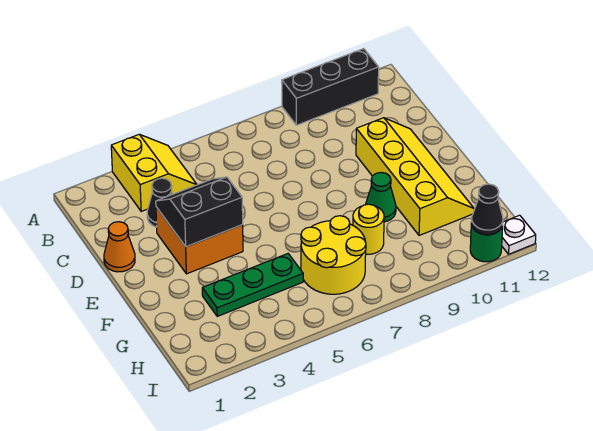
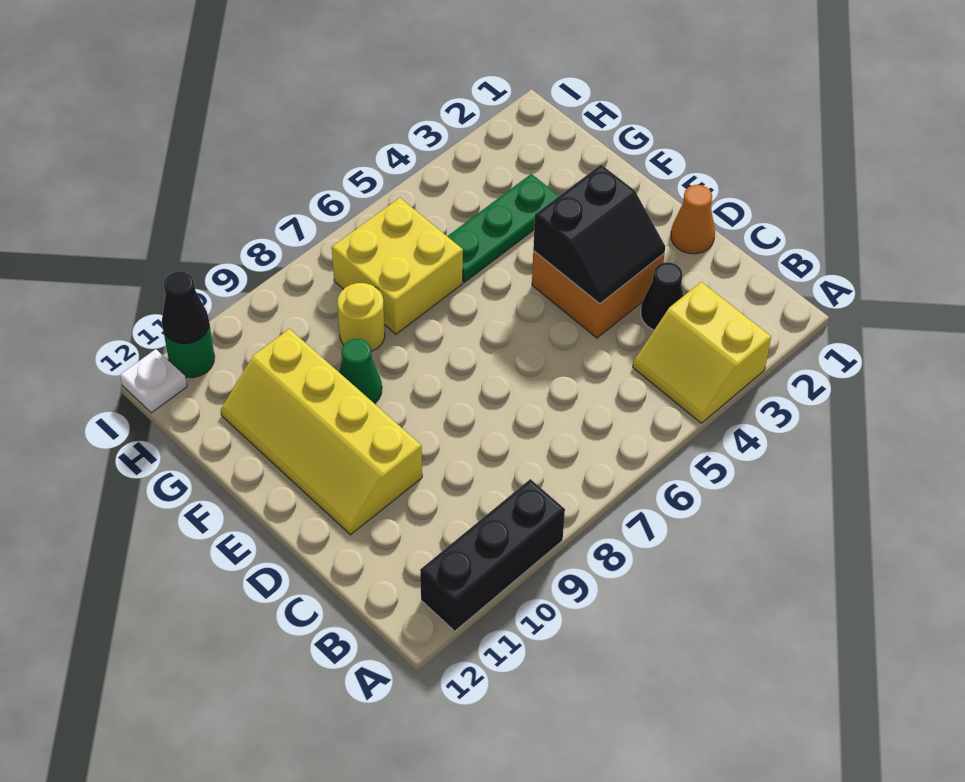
yellow round brick G6:H7 level 1 -> yellow brick G6:H7 level 1

